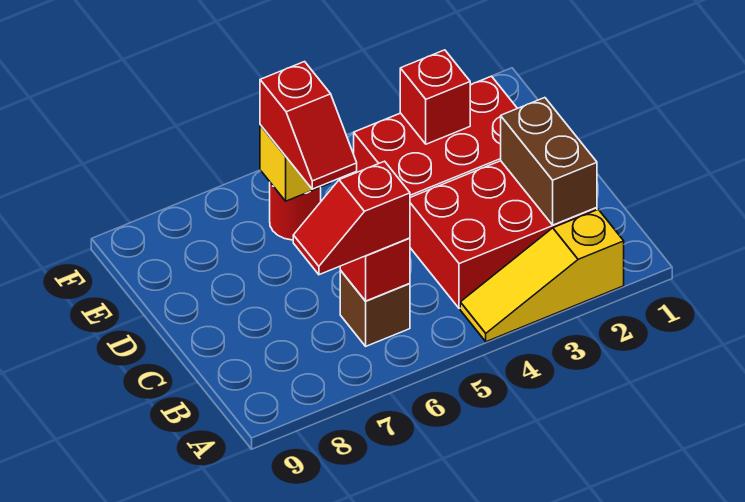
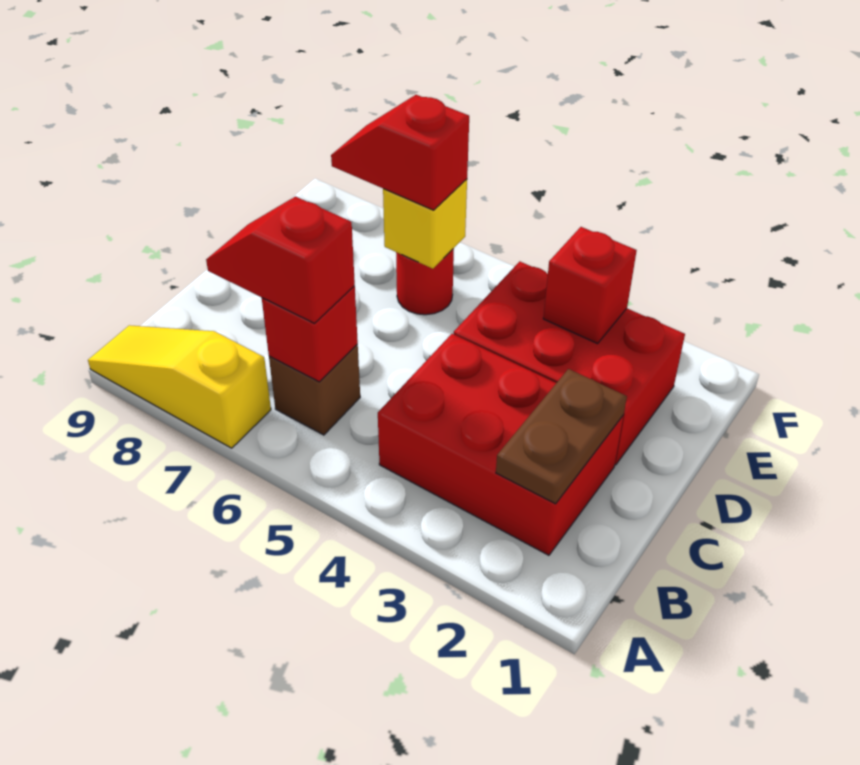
yellow slope A2:A4 level 1 top 2 -> yellow slope A7:A9 level 1 top 7
brown brick B2:C2 level 2 -> brown plate B2:C2 level 2
red slope D6:E6 level 3 top E -> red slope E6:E7 level 3 top 6

